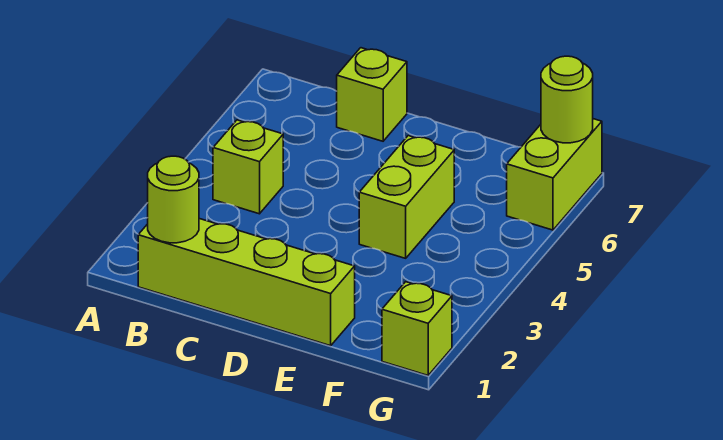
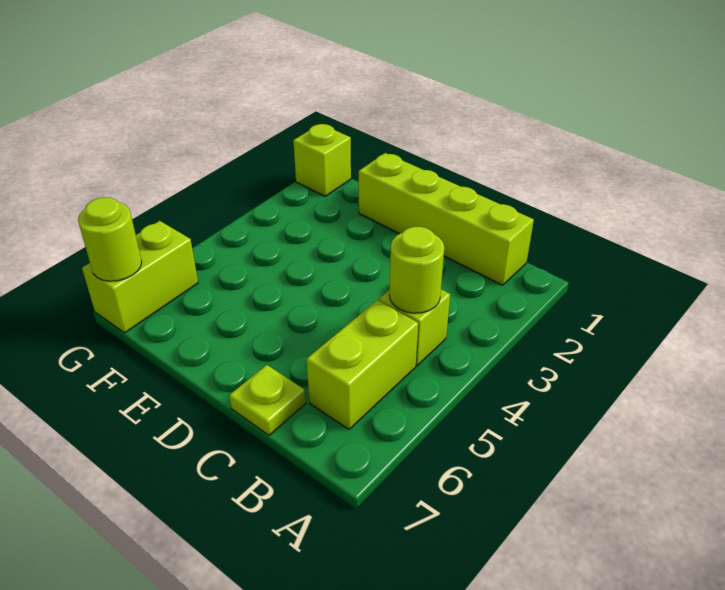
lime round brick B1 level 2 -> lime round brick B4 level 2
lime brick C7 level 1 -> lime plate C7 level 1
lime brick E4:E5 level 1 -> lime brick B5:B6 level 1

